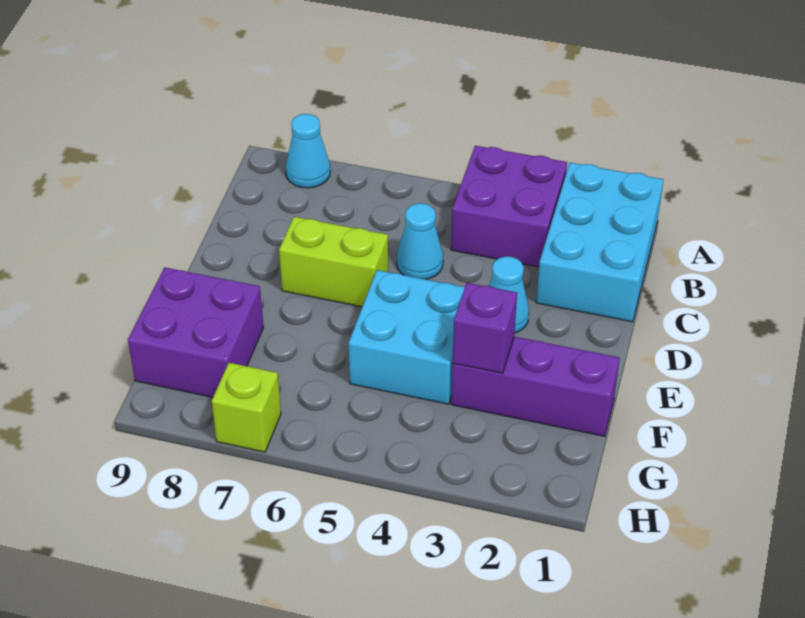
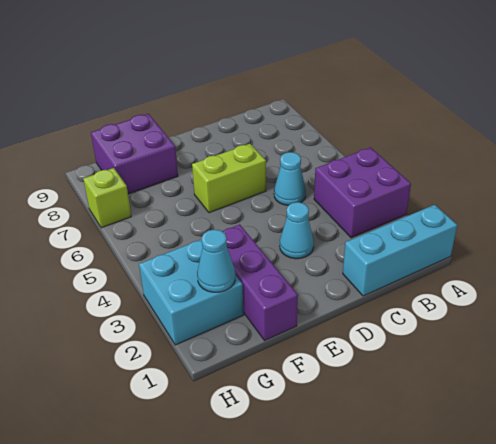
cyan brick A1:C2 level 1 -> cyan brick A1:C1 level 1
cyan cone A8 level 1 -> cyan cone G2 level 2
lime brick D6:D7 level 1 -> lime brick D6:E6 level 1
cyan brick E4:F5 level 1 -> cyan brick G2:H3 level 1
purple brick F3 level 2 -> none

